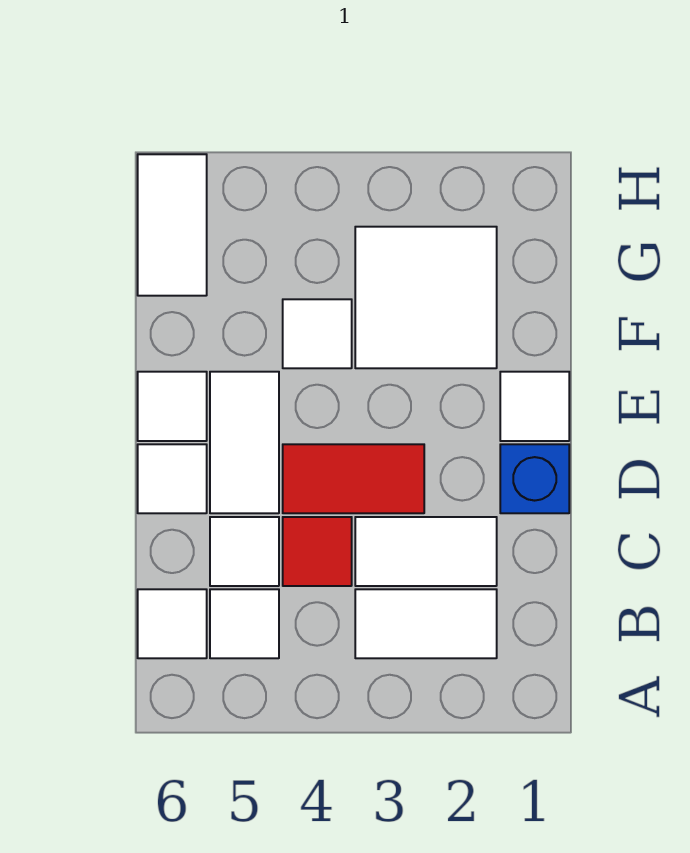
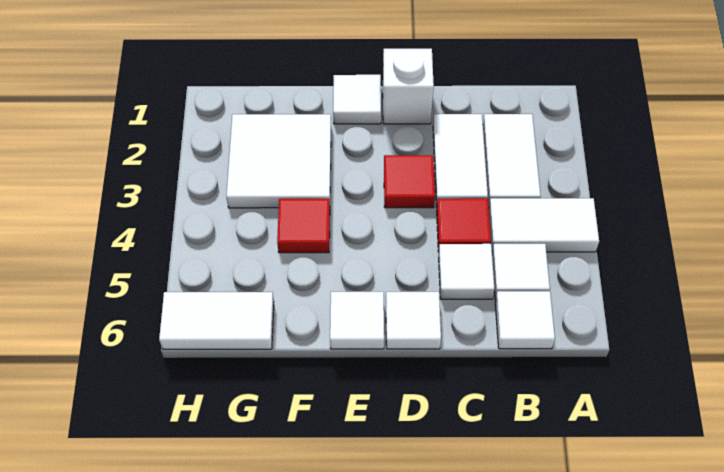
blue brick D1 level 1 -> white brick D1 level 1
red tile D3:D4 level 1 -> red tile D3 level 1
white tile D5:E5 level 1 -> white tile A4:B4 level 1
white tile F4 level 1 -> red tile F4 level 1

